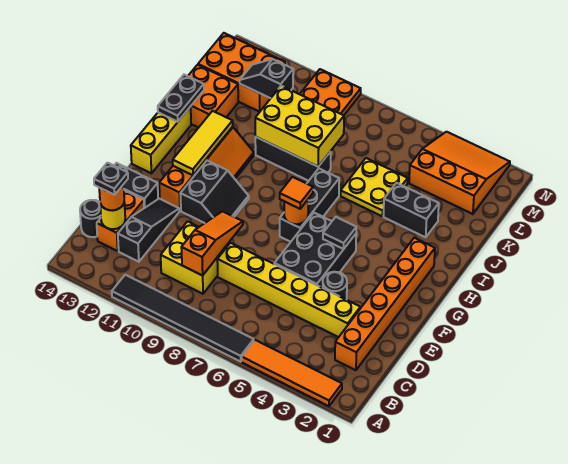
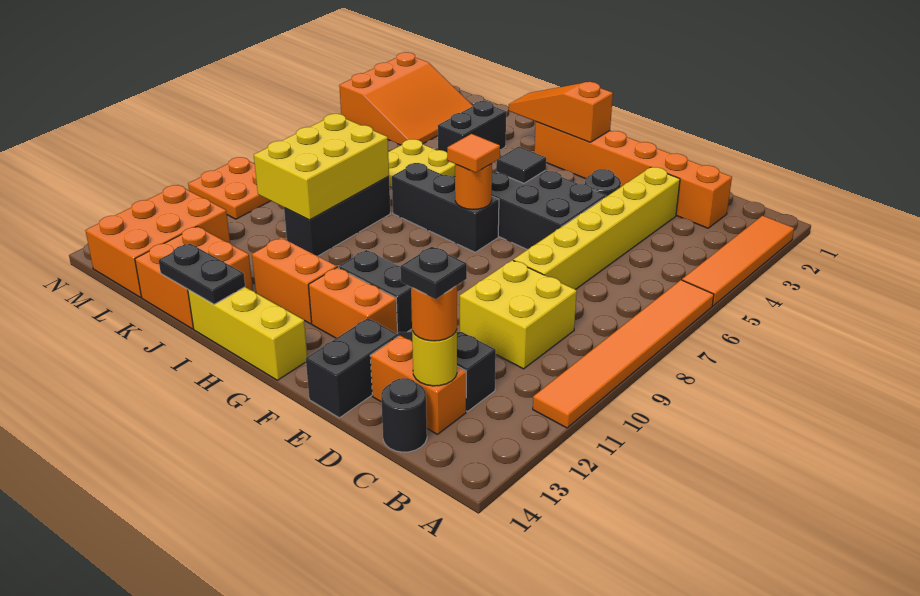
black tile A6:A11 level 1 -> orange tile A6:A11 level 1
orange slope C9:E9 level 2 top C -> orange slope G2:I2 level 2 top G
yellow tile G12:I12 level 2 -> none
orange slope L2:N4 level 1 top L -> orange slope L2:N4 level 1 top N
black slope L11:L12 level 2 top 11 -> none

